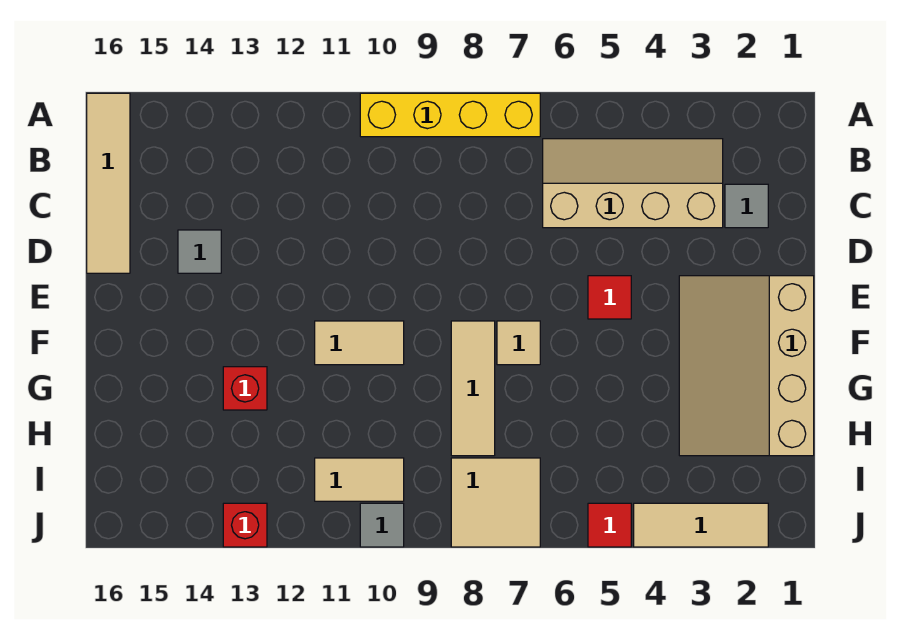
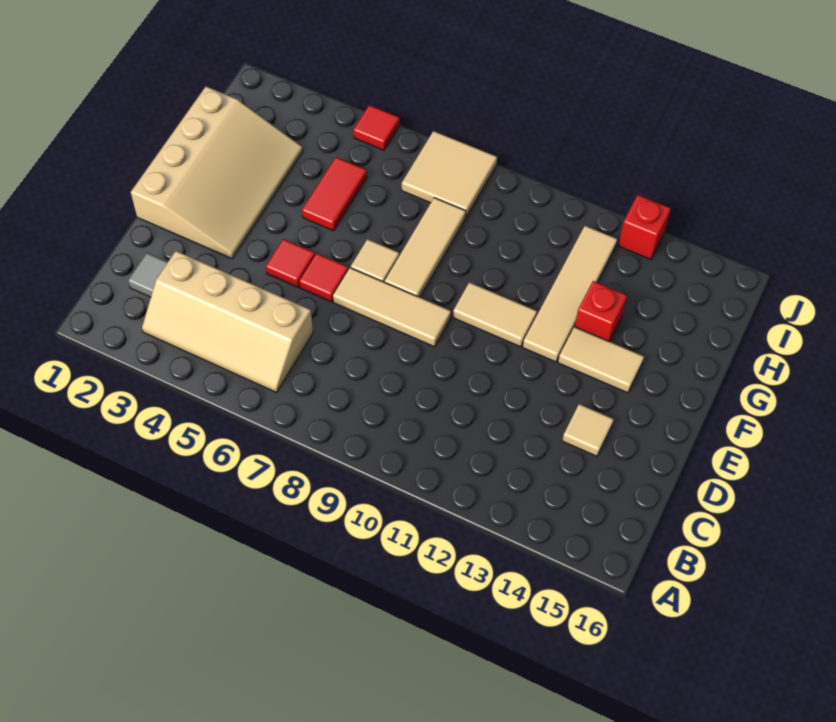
yellow brick A7:A10 level 1 -> none
tan tile A16:D16 level 1 -> tan tile F12:I12 level 1
grey tile D14 level 1 -> tan tile D14 level 1
none -> red tile E6 level 1
none -> red tile G5:H5 level 1
tan tile I10:I11 level 1 -> tan tile F13:F14 level 1
tan tile J2:J4 level 1 -> tan tile E7:E9 level 1
grey tile J10 level 1 -> none

